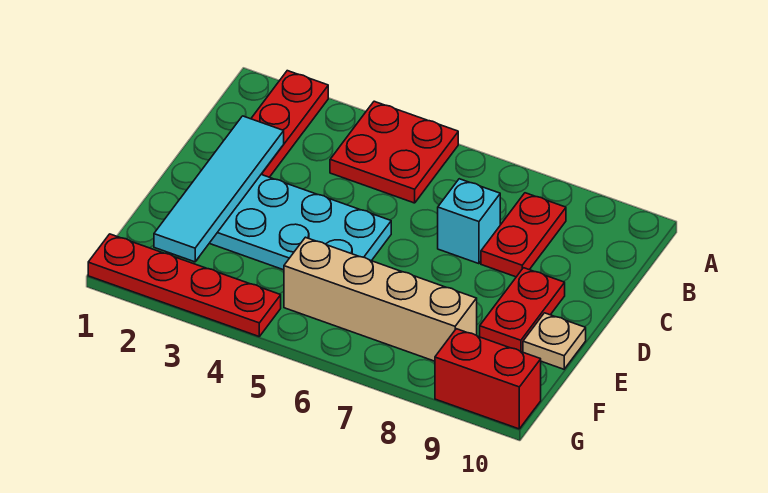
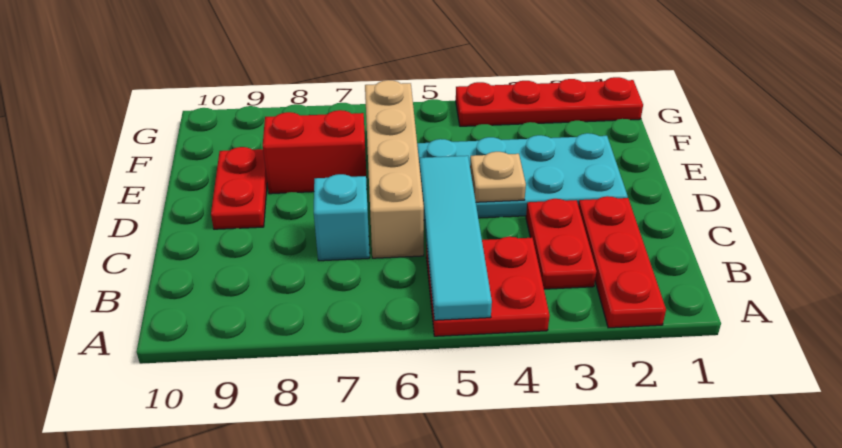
red plate B8:C8 level 1 -> red plate B3:C3 level 1
cyan tile C2:F2 level 2 -> cyan tile A5:D5 level 2
tan plate E10 level 1 -> tan plate D4 level 2
tan brick F5:F8 level 1 -> tan brick C6:F6 level 1
red brick G9:G10 level 1 -> red brick E7:E8 level 1

